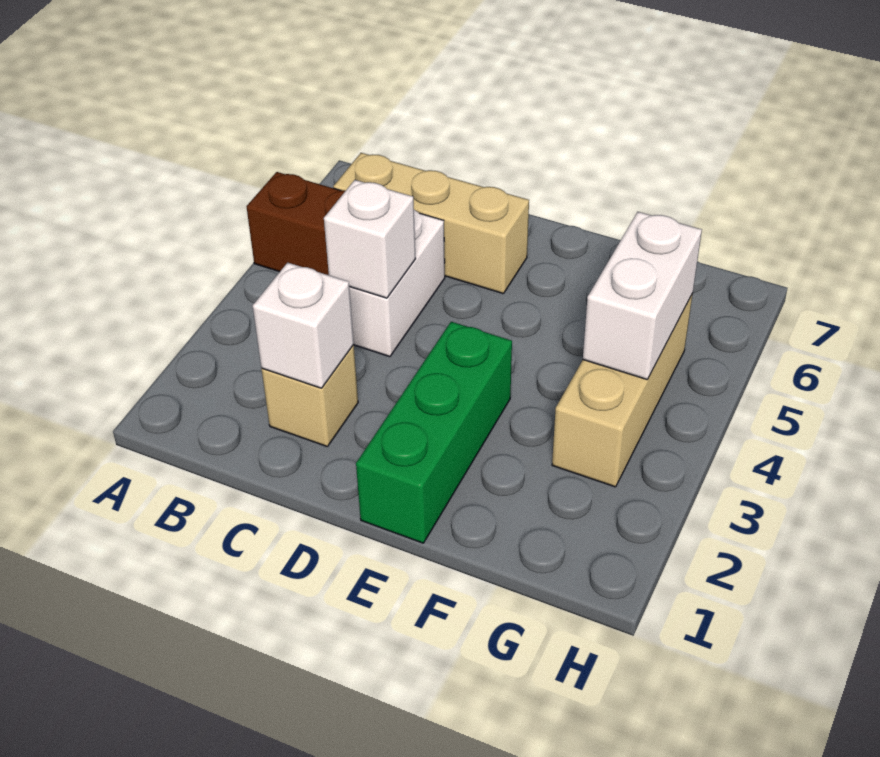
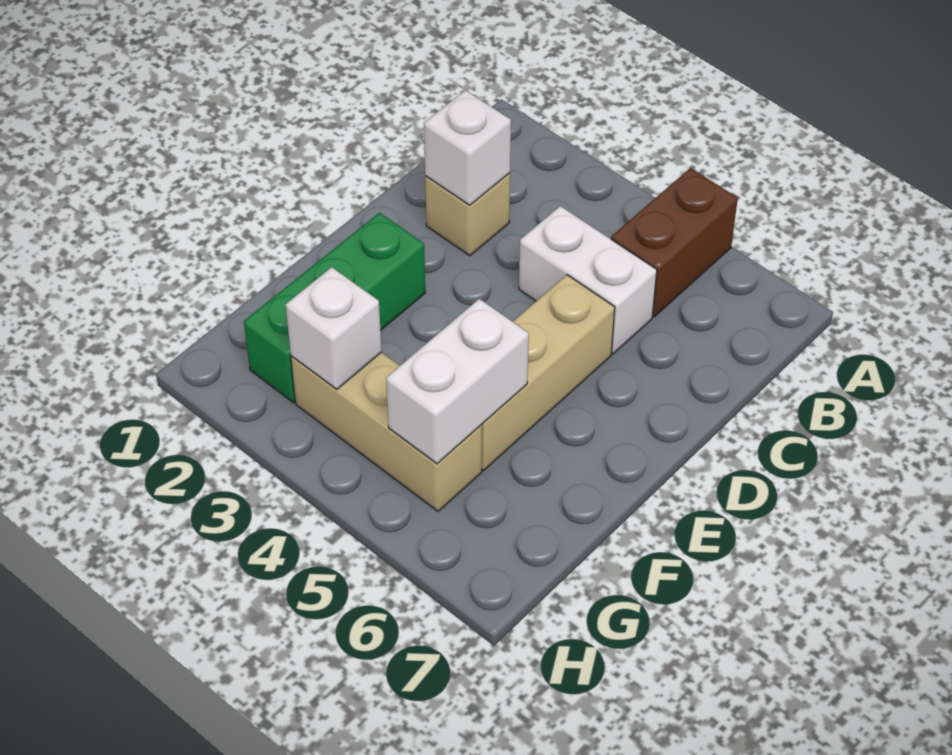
tan brick B6:D6 level 1 -> tan brick D5:F5 level 1
white brick C4 level 2 -> white brick G3 level 2
green brick E1:E3 level 1 -> green brick E2:G2 level 1
white brick G4:G5 level 2 -> white brick F5:G5 level 2

